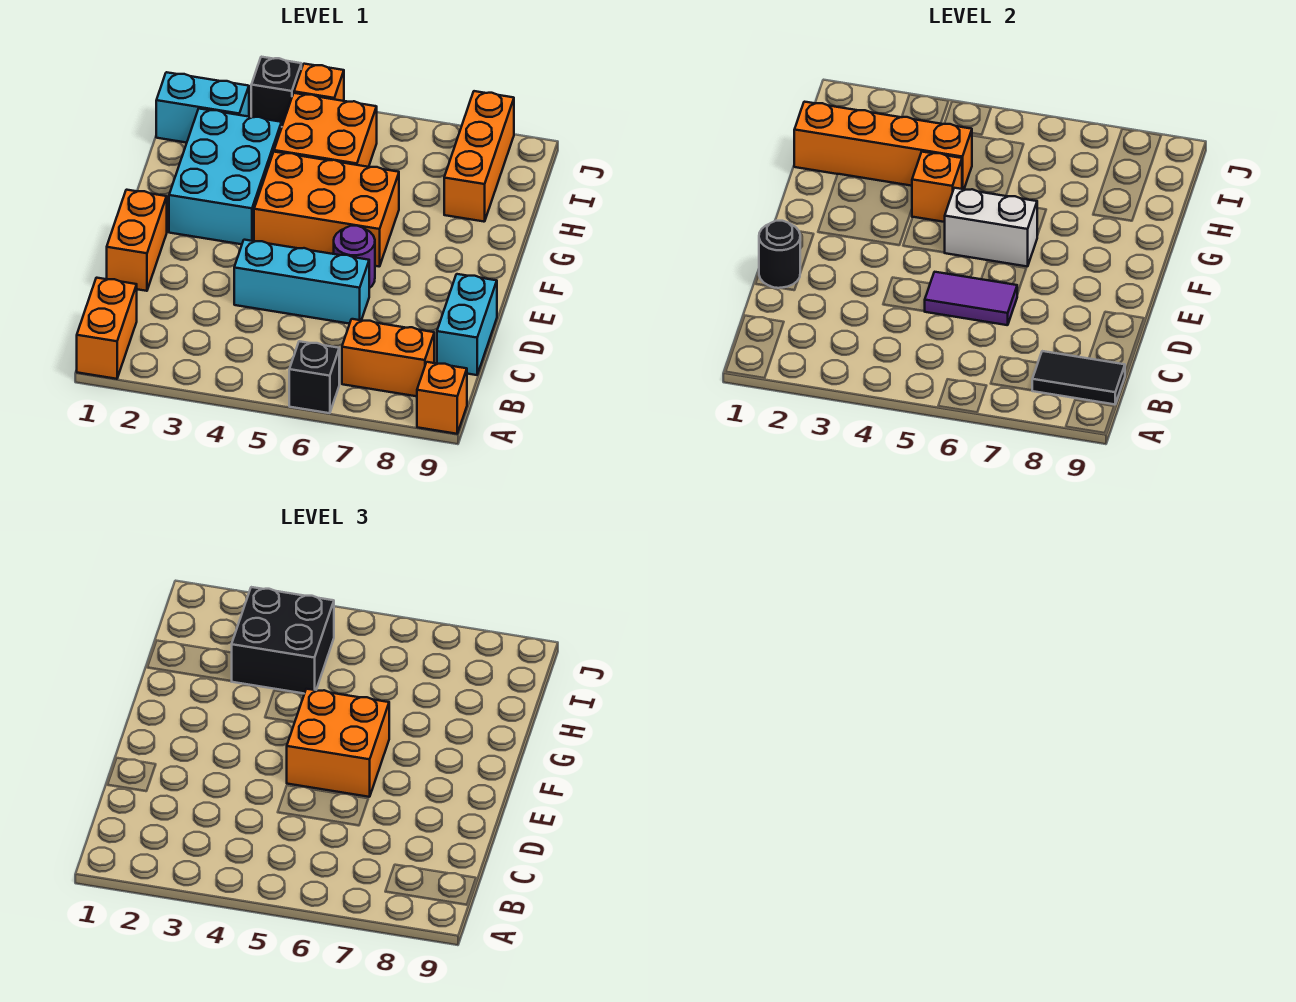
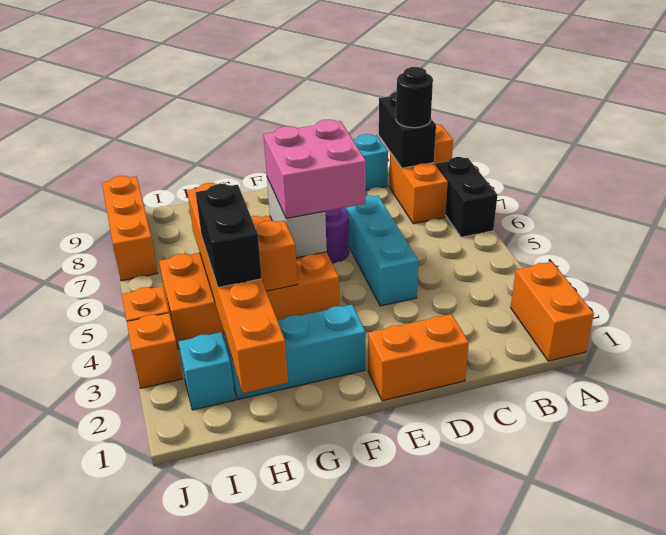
orange brick A1:B1 level 1 -> orange brick A1:A2 level 1
black brick A6 level 1 -> black brick A6:A7 level 1
black tile B8:B9 level 2 -> black brick B8:B9 level 2
black round brick D1 level 2 -> black round brick B8 level 3
purple tile D5:D6 level 2 -> none
orange brick E5:F6 level 3 -> pink brick E5:F6 level 3
cyan brick F2:H3 level 1 -> cyan brick F2:H2 level 1
orange brick H1:H4 level 2 -> orange brick H1:H6 level 2
black brick H3:I4 level 3 -> black brick H3:H4 level 3
orange brick H8:J8 level 1 -> orange brick J7:J9 level 1
cyan brick I1:I2 level 1 -> cyan brick I2 level 1
black brick J3 level 1 -> orange brick J3 level 1

